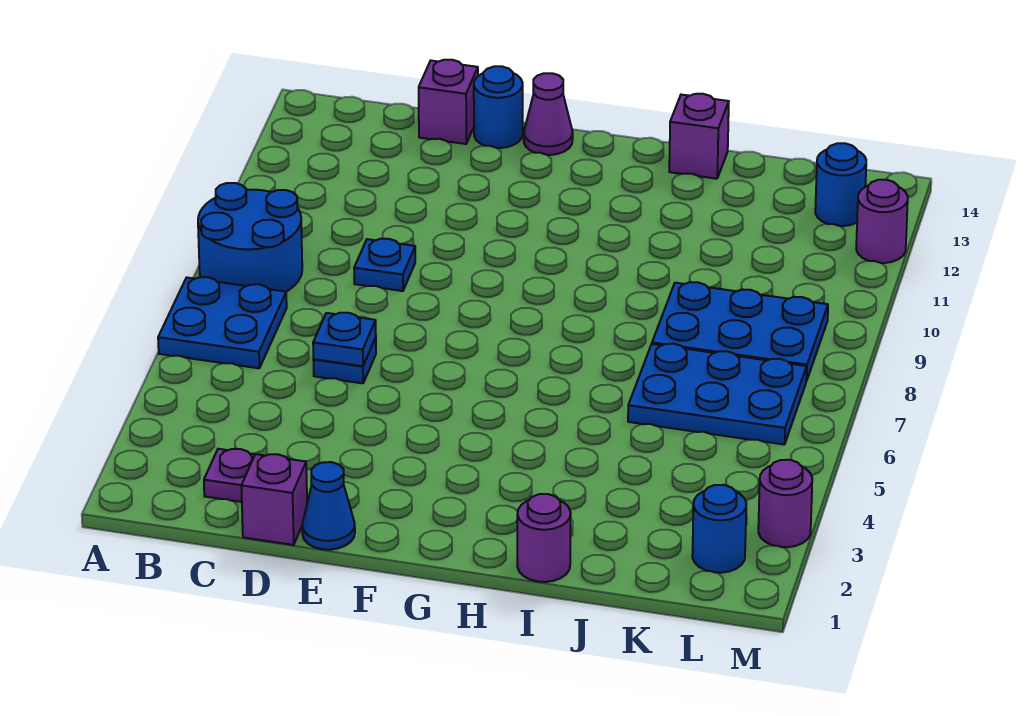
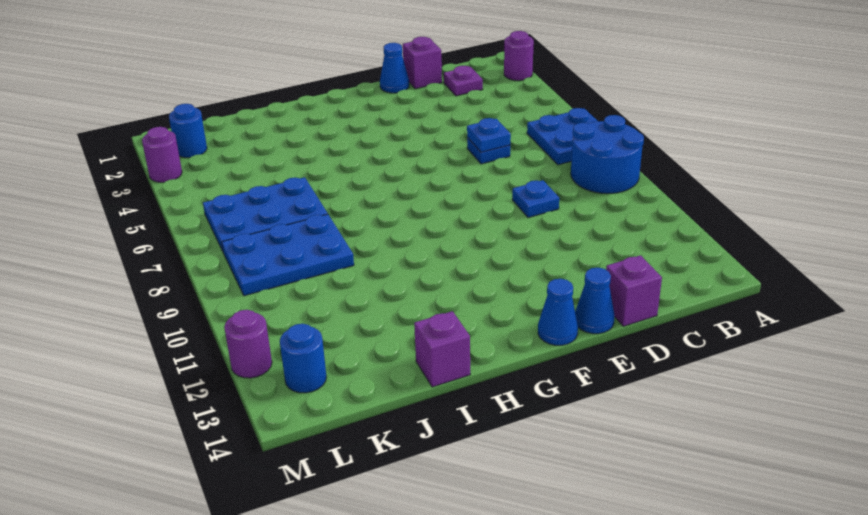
blue round brick E14 level 1 -> blue cone E14 level 1
purple cone F14 level 1 -> blue cone F14 level 1
purple round brick I1 level 1 -> purple round brick A2 level 1

